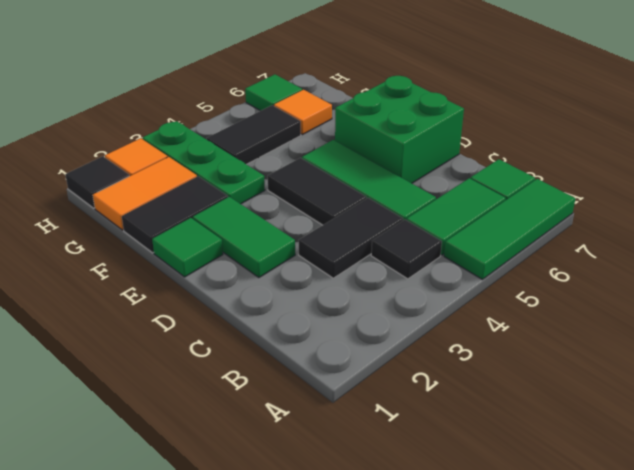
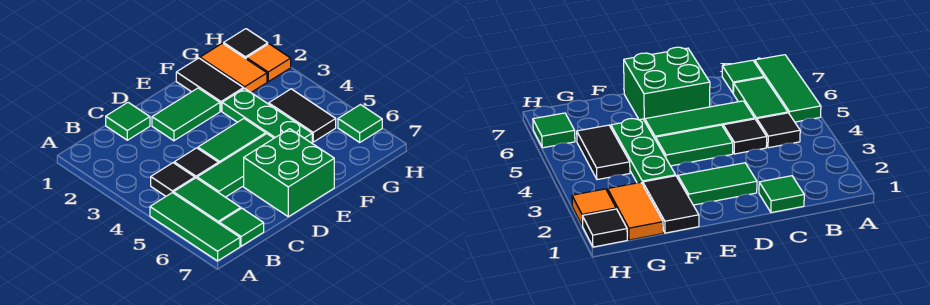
black tile C3:C4 level 1 -> black tile C4 level 1
black tile D4:E4 level 1 -> green tile D4:E4 level 1
green tile E1 level 1 -> green tile C1 level 1
green plate F3:H3 level 1 -> green plate F3:F5 level 1
orange tile G6 level 1 -> none

